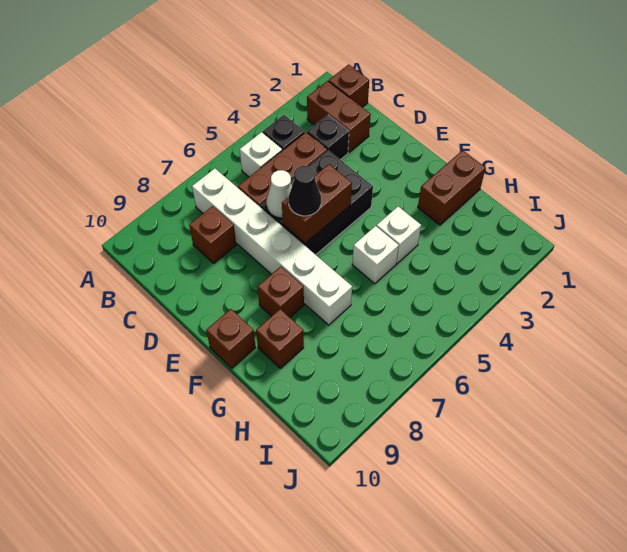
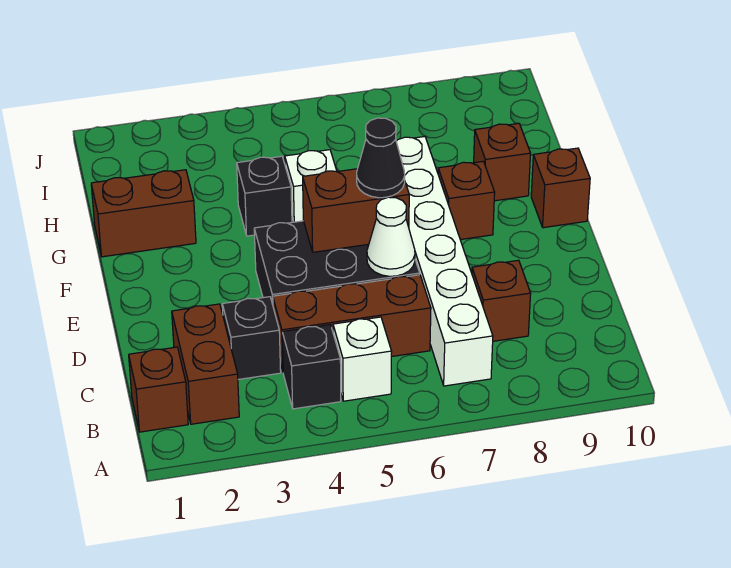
white brick G4 level 1 -> black brick G4 level 1

